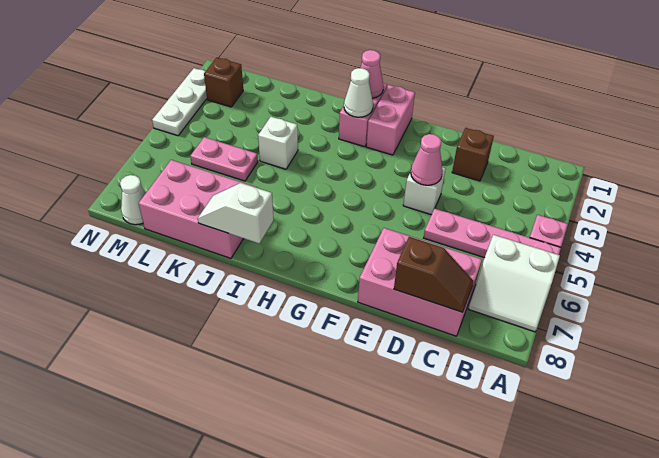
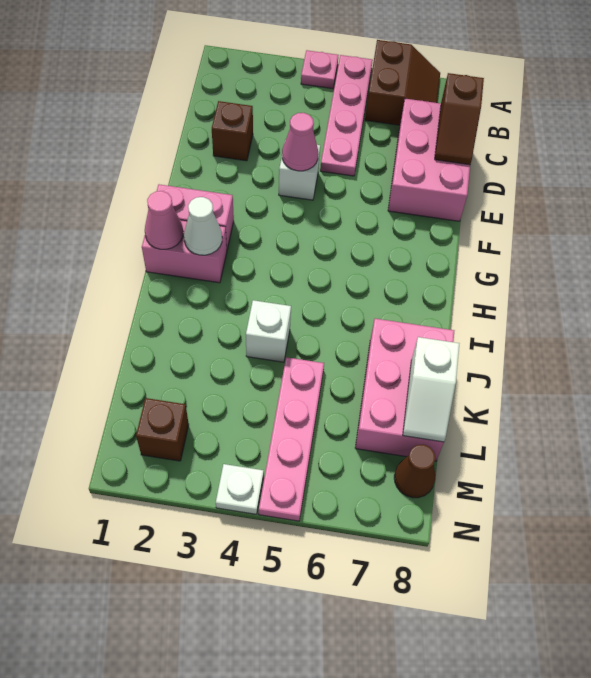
white slope A6:B7 level 1 top 6 -> brown slope A6:B7 level 1 top 6
brown slope C8:D8 level 2 top D -> brown slope C8:D8 level 2 top C
white slope I8:J8 level 2 top I -> white slope K8:L8 level 2 top K
pink plate K5:L5 level 1 -> pink plate K5:N5 level 1
white cone M8 level 1 -> brown cone M8 level 1
white plate N2:N4 level 1 -> white plate N4 level 1

